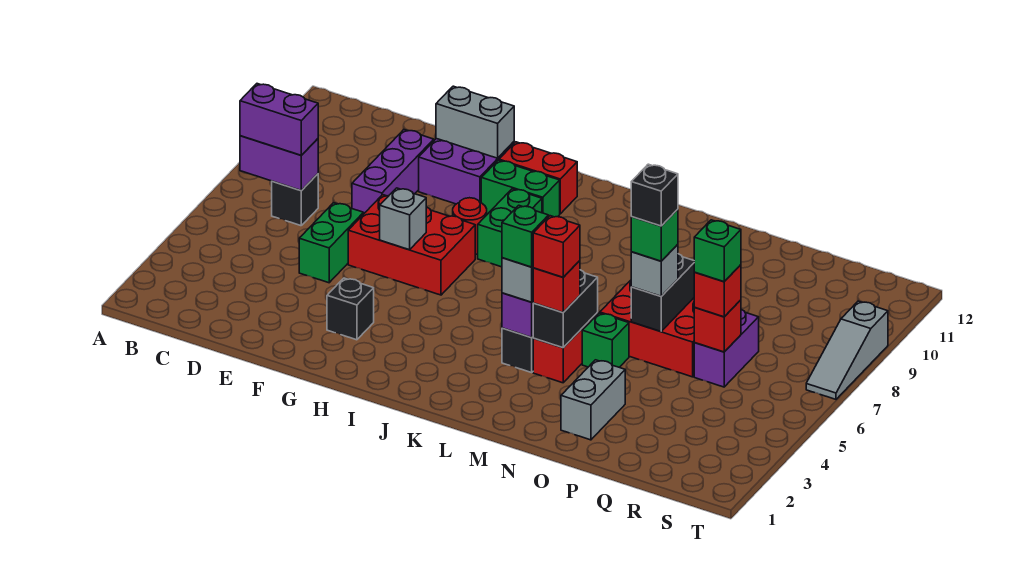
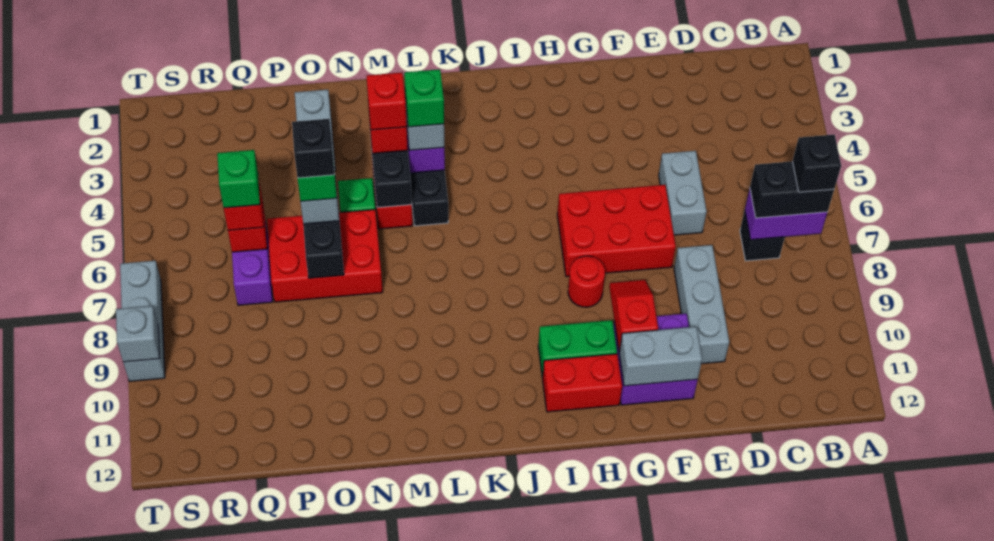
purple brick B7:C7 level 3 -> black brick B7:C7 level 3
green brick E5:E6 level 1 -> grey brick E5:E6 level 1
purple brick E8:E10 level 1 -> grey brick E8:E10 level 1
black brick G3 level 1 -> black brick B7 level 4
grey brick G6 level 2 -> grey brick T9 level 2
none -> red slope G9:G10 level 2 top 10
green brick I8:I9 level 1 -> none
grey slope T7:T9 level 1 top 9 -> grey brick T7:T9 level 1

